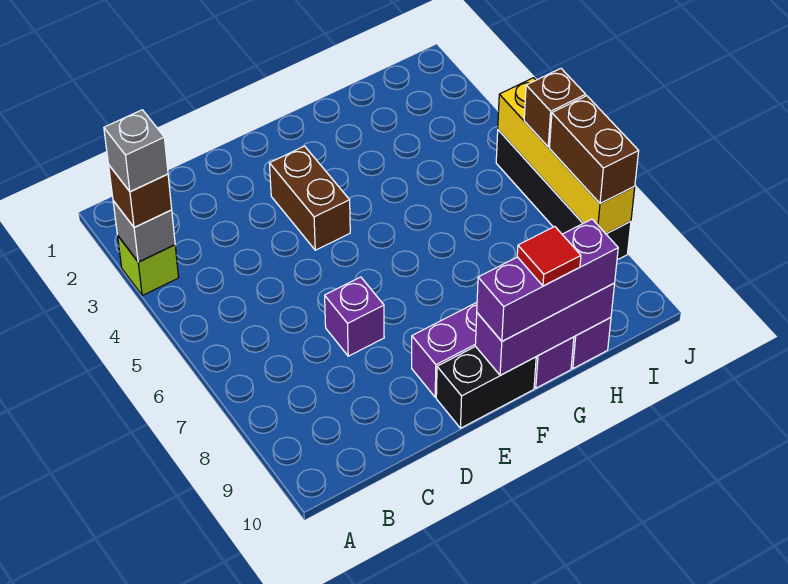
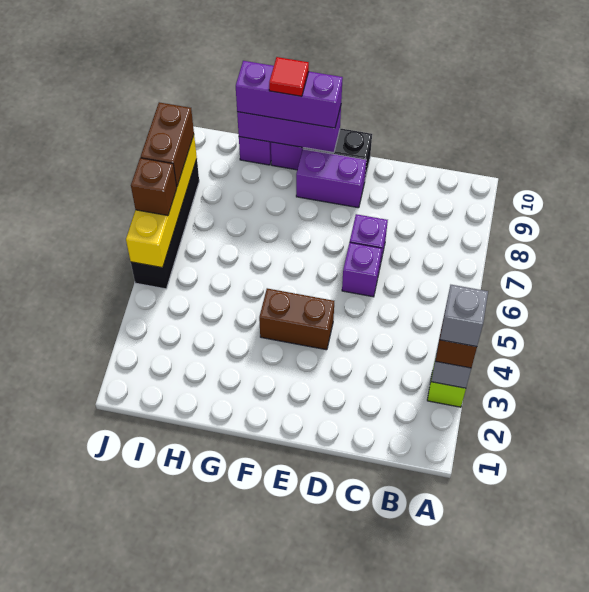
none -> purple brick D6 level 1
brown brick E3:E4 level 1 -> brown brick E4:F4 level 1

